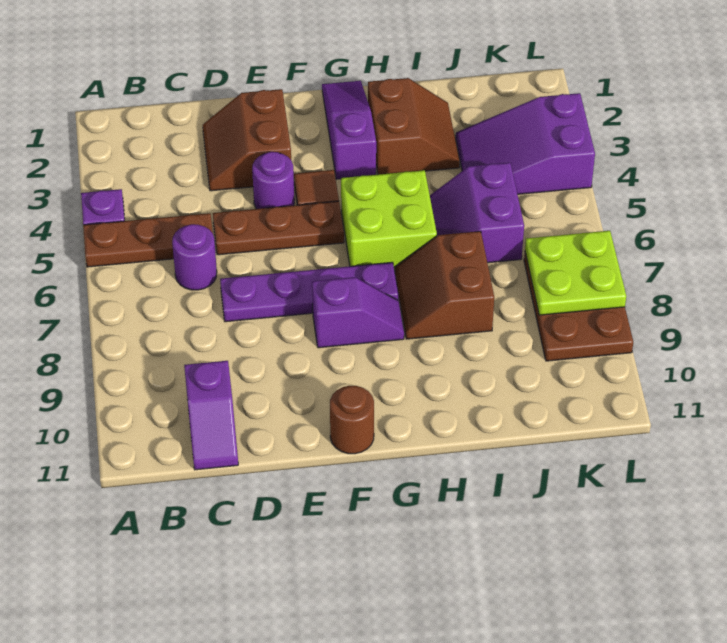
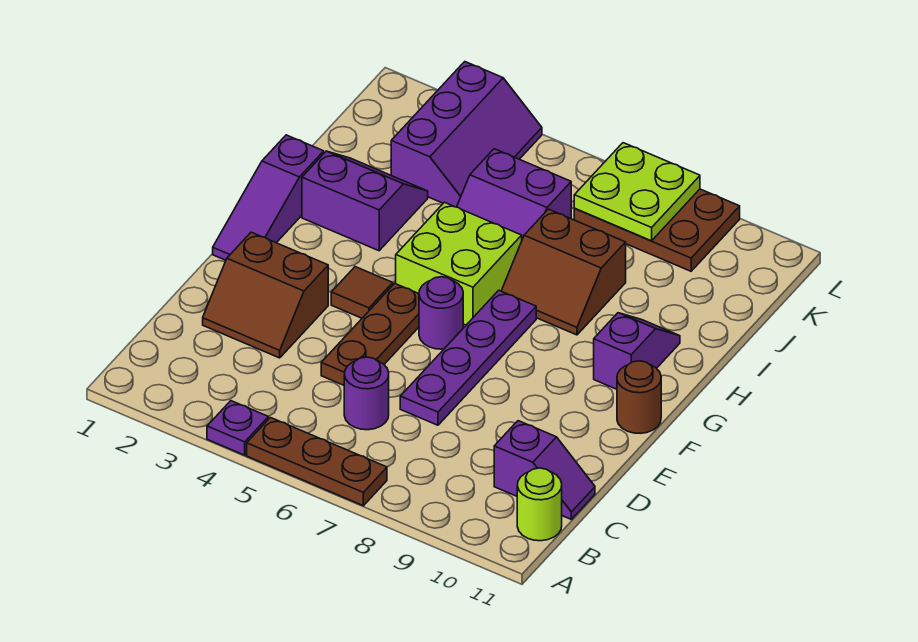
brown plate A5:C5 level 1 -> brown plate A5:A7 level 1
none -> lime round brick B11 level 1
purple round brick E4 level 1 -> purple round brick F6 level 1
purple slope F8:G8 level 1 top F -> purple slope G10:H10 level 1 top G
purple slope G1:G3 level 1 top 3 -> purple slope F1:H1 level 1 top H
brown slope H2:I3 level 1 top H -> purple slope H2:I3 level 1 top H
purple slope J3:L4 level 1 top L -> purple slope J3:L4 level 1 top 3

